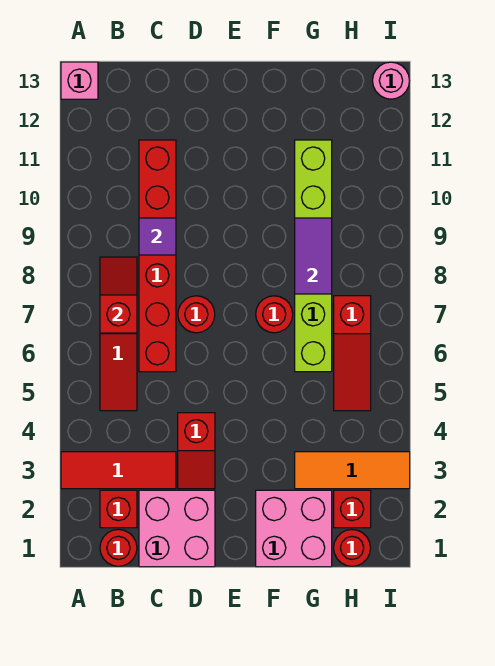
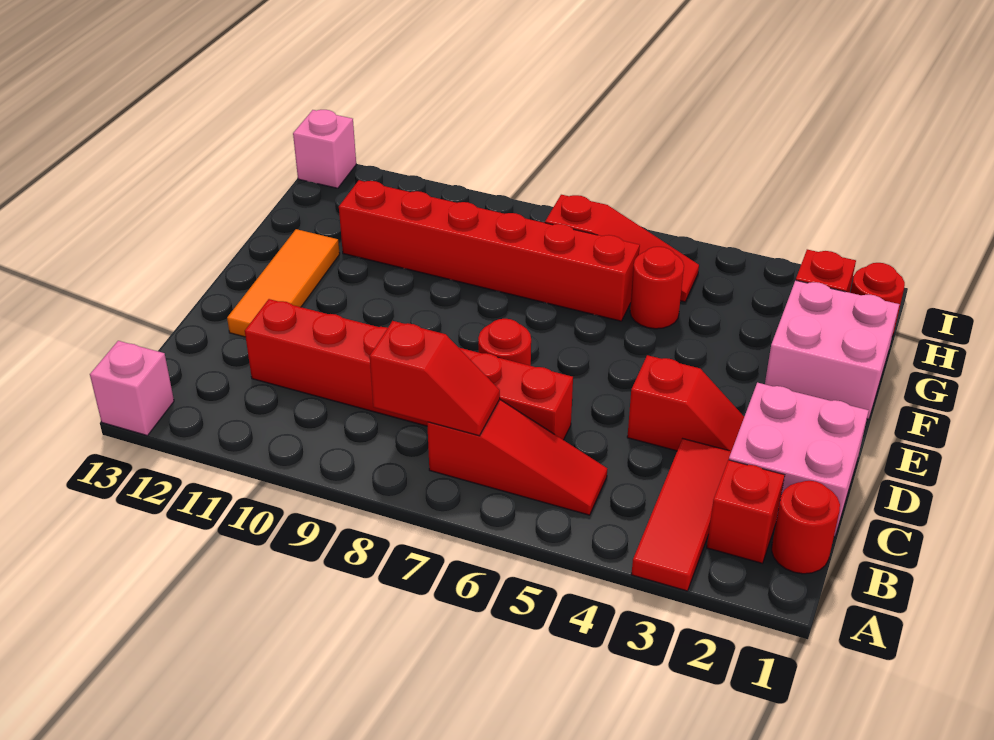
red slope B7:B8 level 2 top 7 -> red slope B7:B8 level 2 top 8
purple tile C9 level 2 -> none
red round brick F7 level 1 -> red round brick G5 level 1
orange tile G3:I3 level 1 -> orange tile D12:F12 level 1
lime brick G6:G11 level 1 -> red brick G6:G11 level 1
purple tile G8:G9 level 2 -> none
pink round brick I13 level 1 -> pink brick I13 level 1

